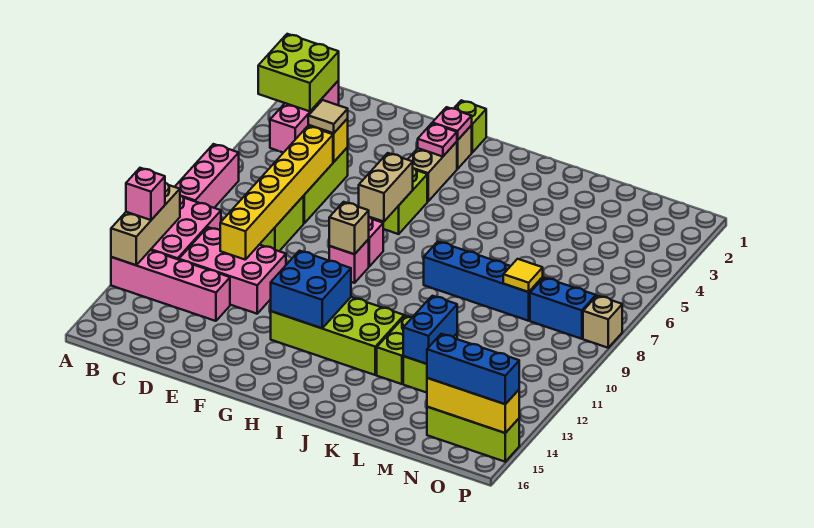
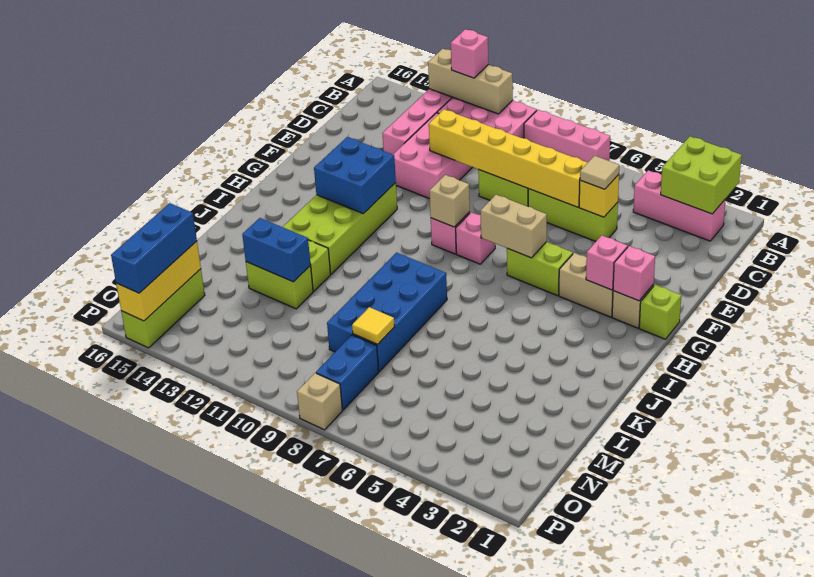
pink plate G2 level 2 -> pink brick G2 level 2
pink plate G3 level 2 -> pink brick G3 level 2
blue brick J8:M8 level 1 -> blue brick J8:M9 level 1

